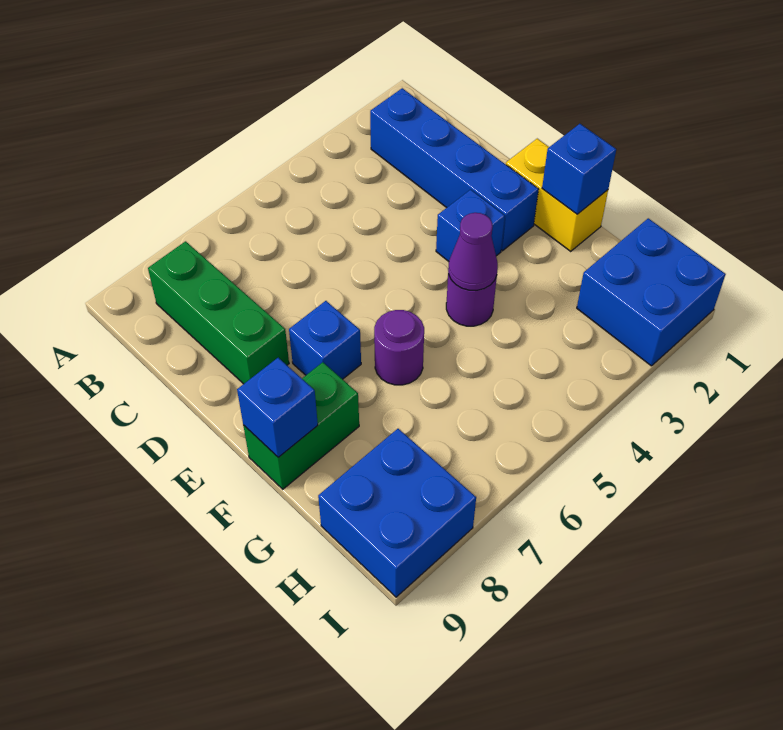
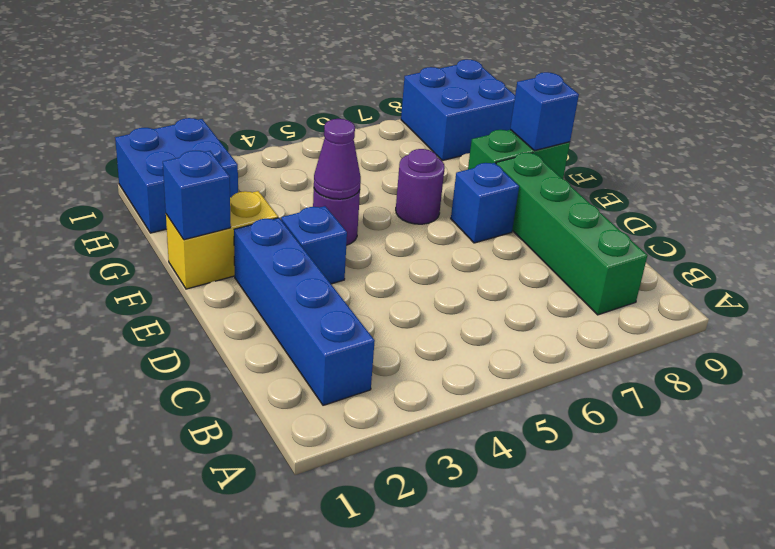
green brick B8:D8 level 1 -> green brick B8:E8 level 1
yellow brick E1:F1 level 1 -> yellow brick F1:F2 level 1

